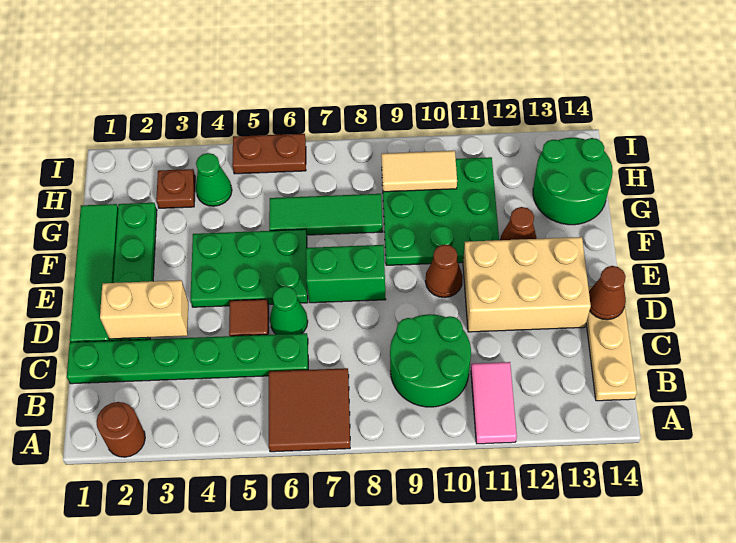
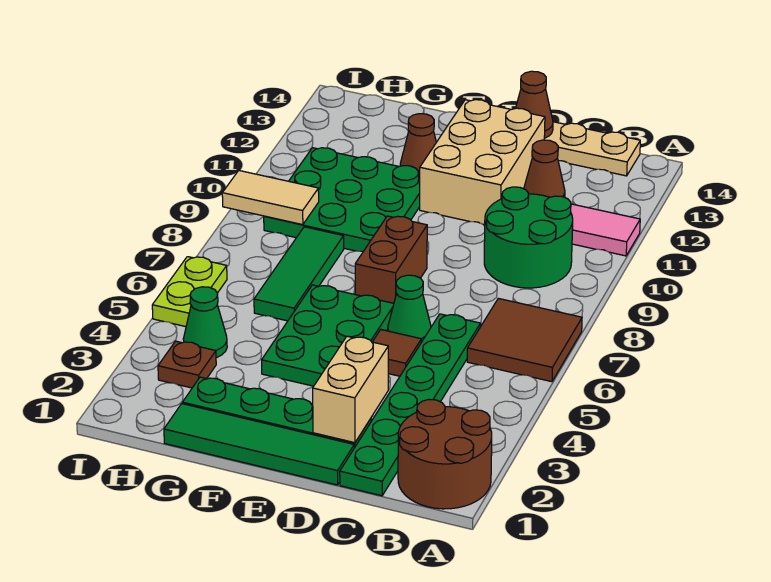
brown round brick A2 level 1 -> brown round brick A1:B2 level 1
green brick E7:E8 level 1 -> brown brick E7:E8 level 1
brown cone E10 level 1 -> brown cone C12 level 1
green round brick G13:H14 level 1 -> none
tan tile H9:H10 level 2 -> tan tile H9:I9 level 2
brown plate I5:I6 level 1 -> lime plate I5:I6 level 1

